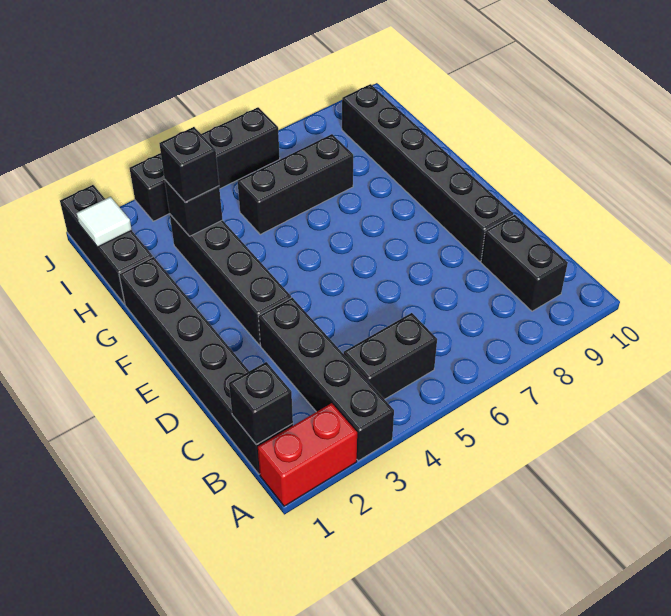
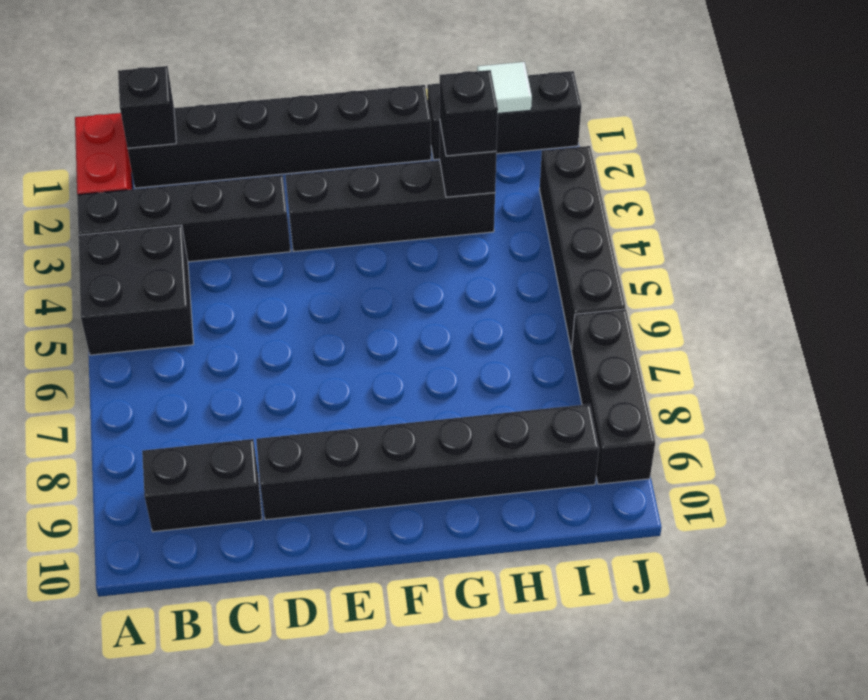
black brick B4:B5 level 1 -> black brick A4:B5 level 1
black brick H5:H7 level 1 -> black brick J7:J9 level 1

